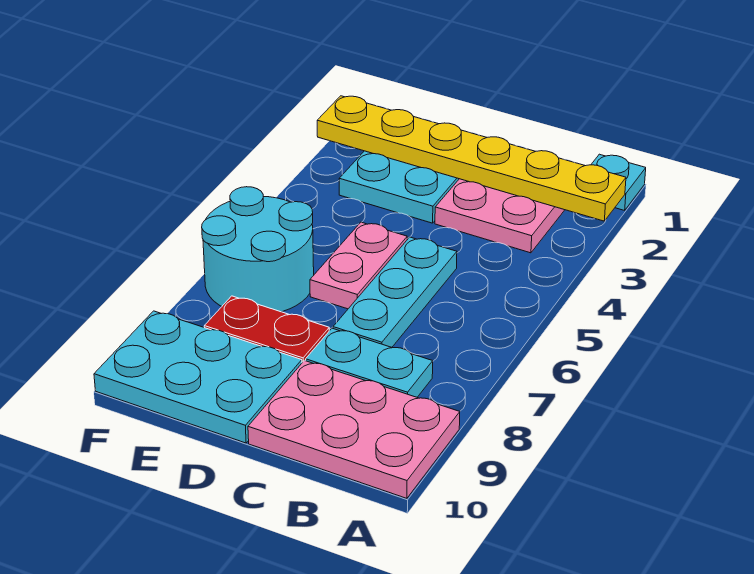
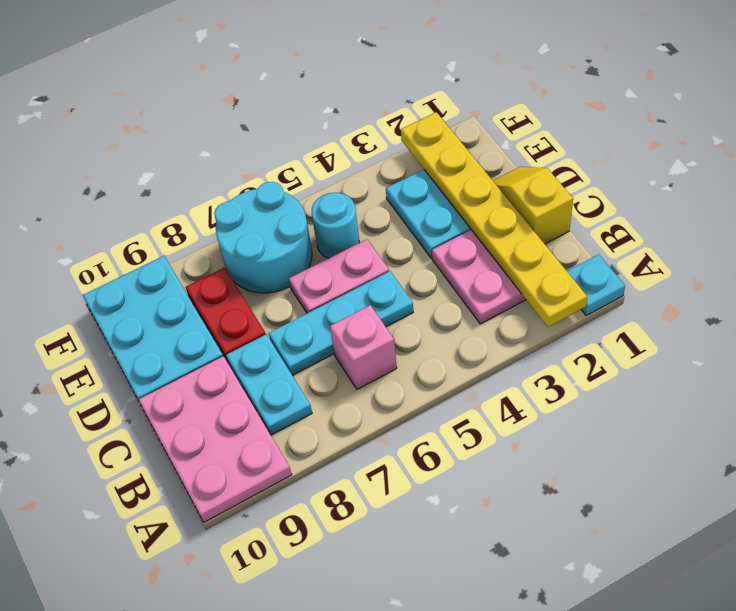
none -> pink brick B6 level 1
none -> yellow slope C1:D1 level 1 top C
none -> cyan round brick E5 level 1

